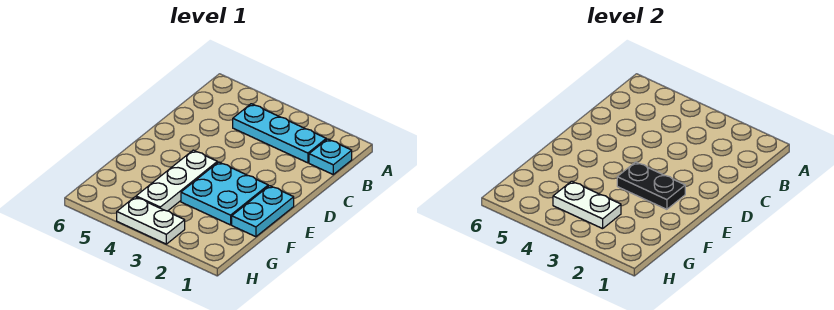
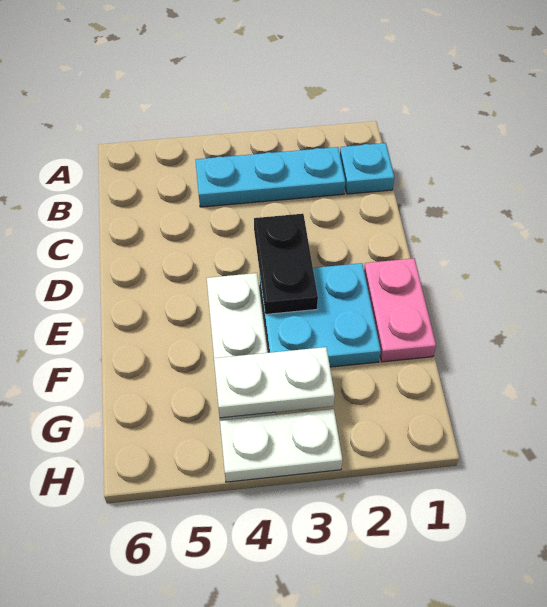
cyan plate E1:F1 level 1 -> pink plate E1:F1 level 1
black plate E2:E3 level 2 -> black plate D3:E3 level 2

